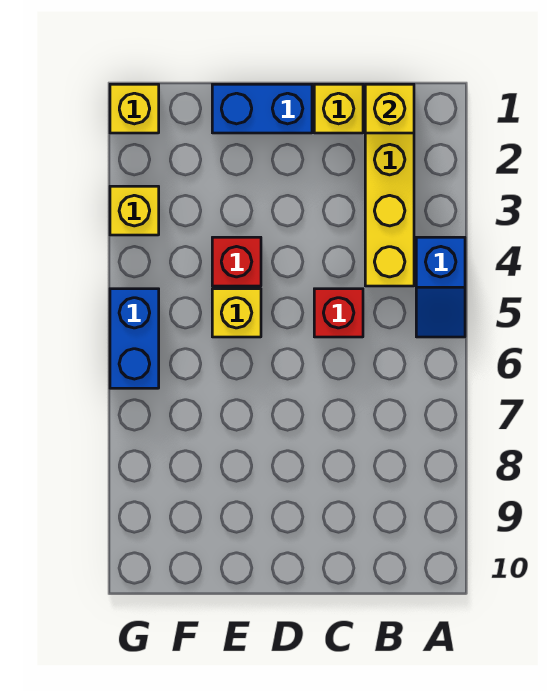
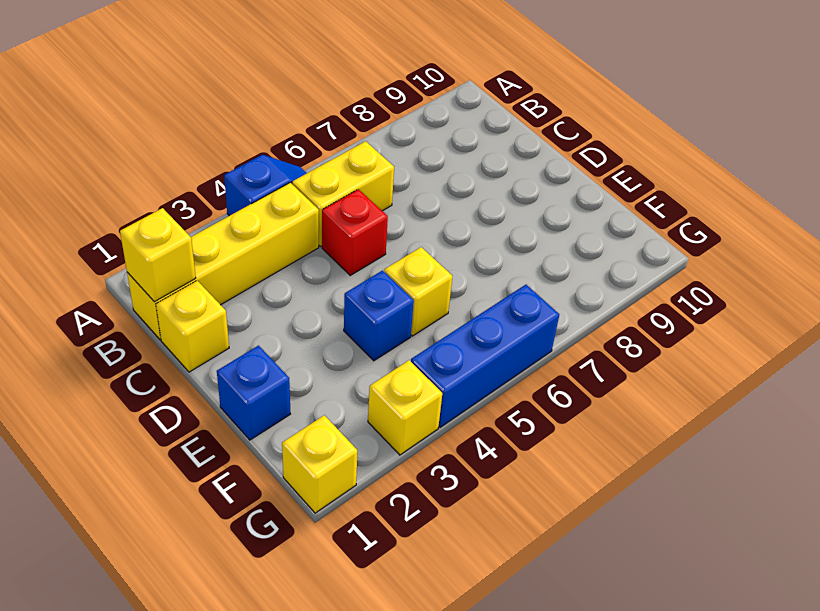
none -> yellow brick B5:B6 level 1
blue brick D1:E1 level 1 -> blue brick E1 level 1
red brick E4 level 1 -> blue brick E4 level 1
blue brick G5:G6 level 1 -> blue brick G4:G6 level 1

